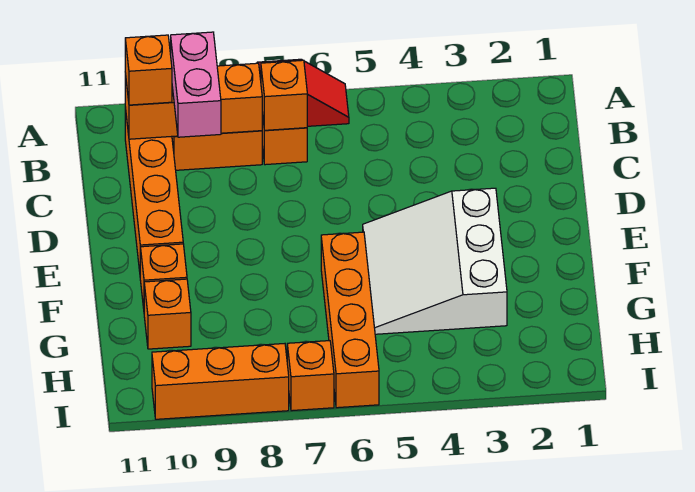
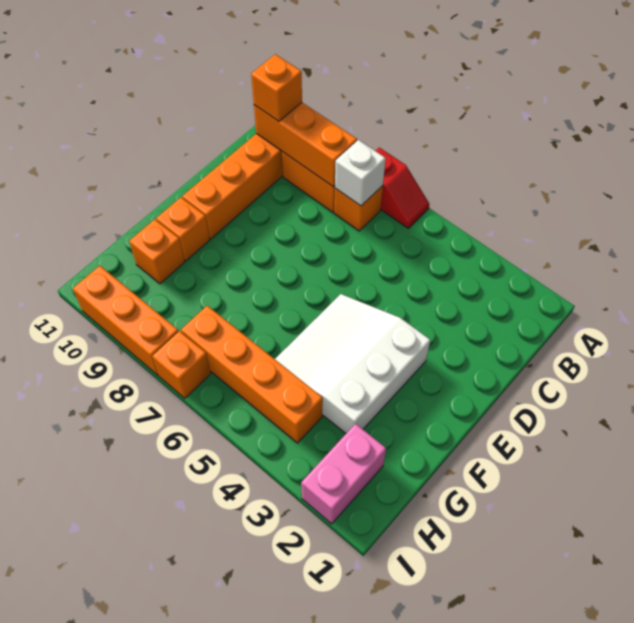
orange brick B7 level 2 -> white brick B7 level 2
pink brick B9:C9 level 3 -> pink brick H2:I2 level 1
orange brick F6:I6 level 1 -> orange brick H4:H7 level 1

